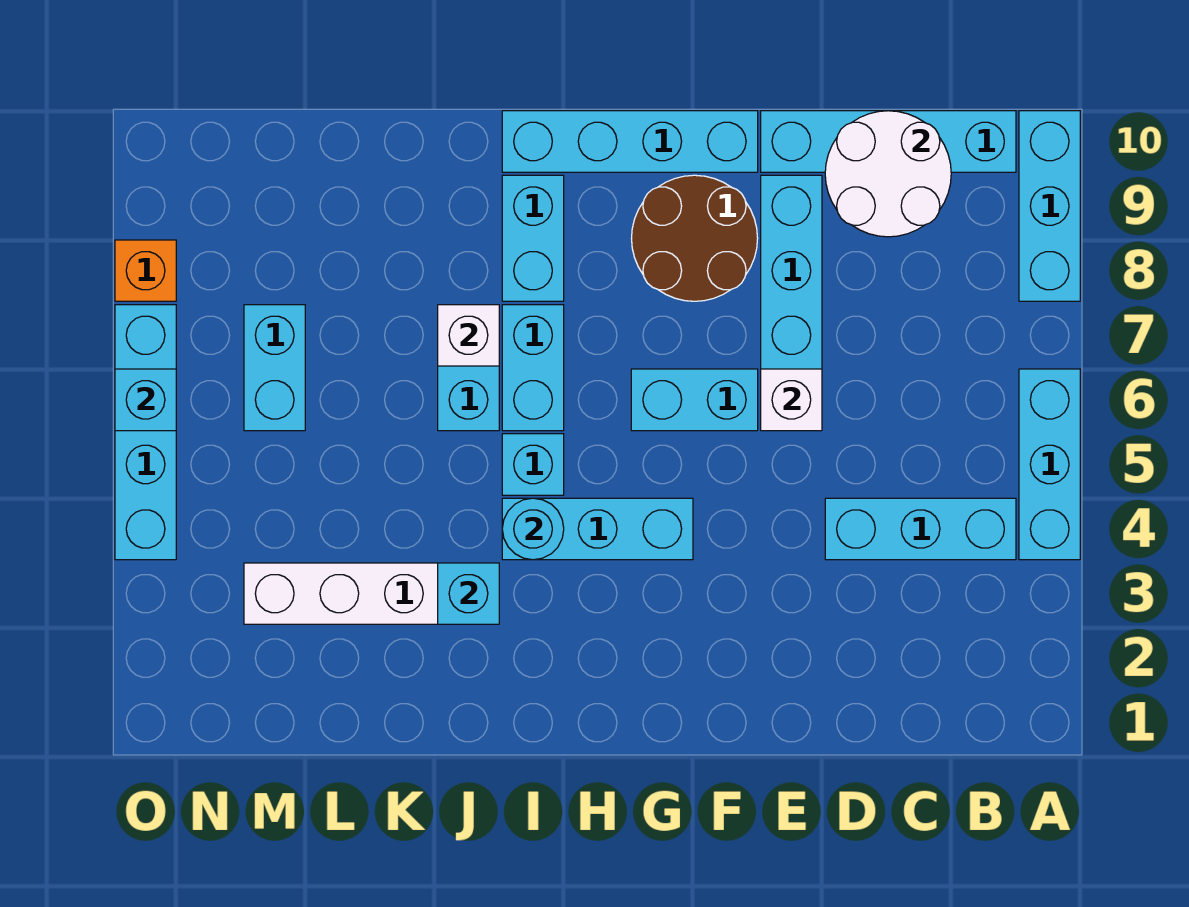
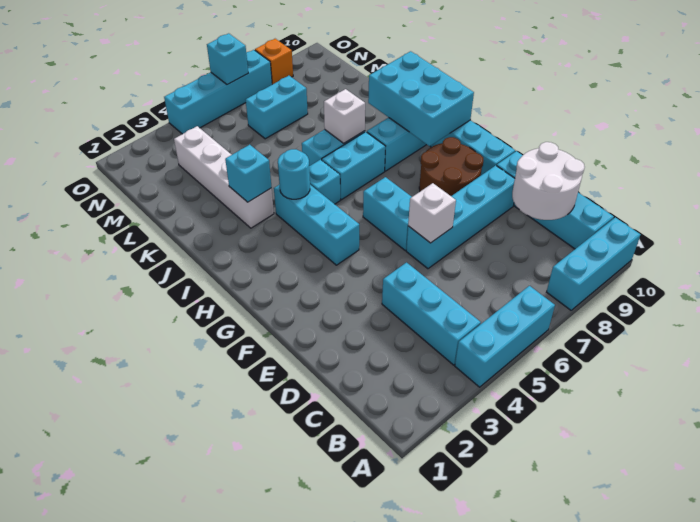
none -> cyan brick H9:J10 level 2

